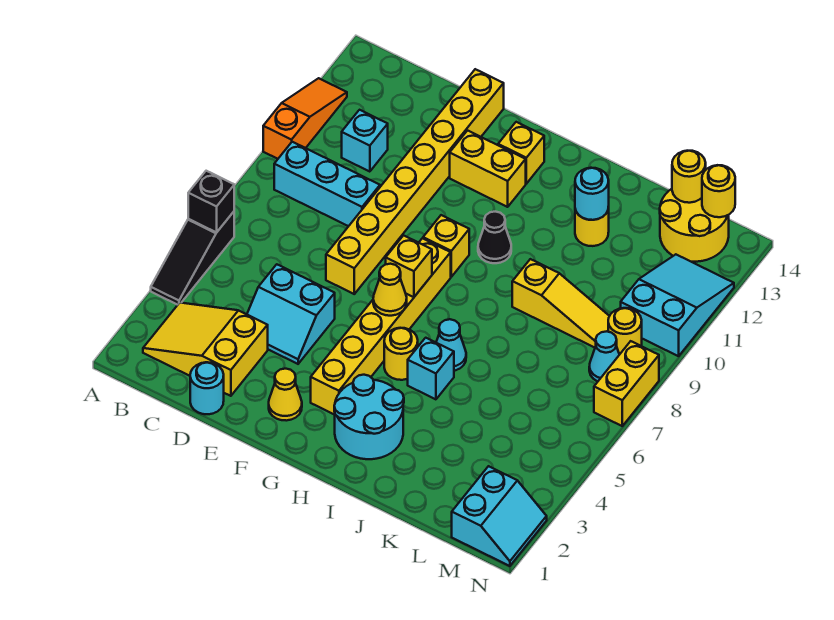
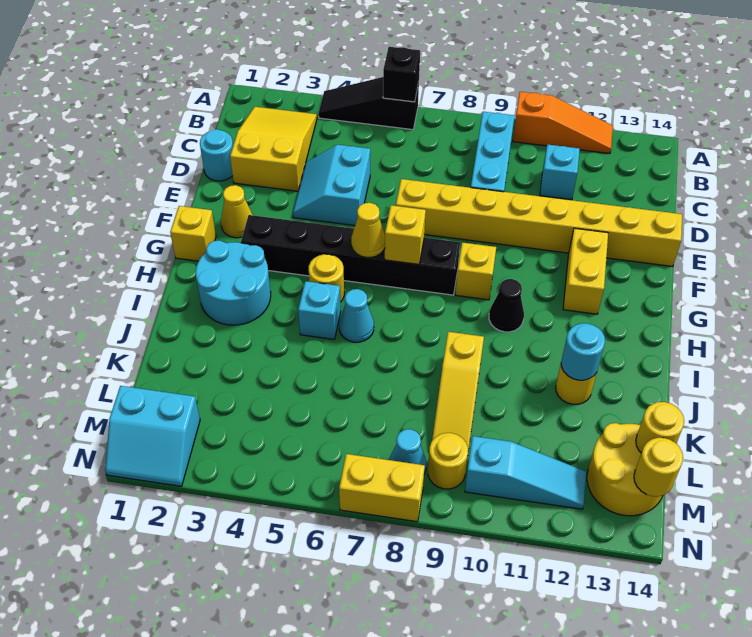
yellow brick G3:G8 level 1 -> black brick G3:G8 level 1
yellow brick G13 level 1 -> yellow brick G1 level 1
cyan slope M10:N12 level 1 top 10 -> cyan slope M10:M12 level 1 top 10

